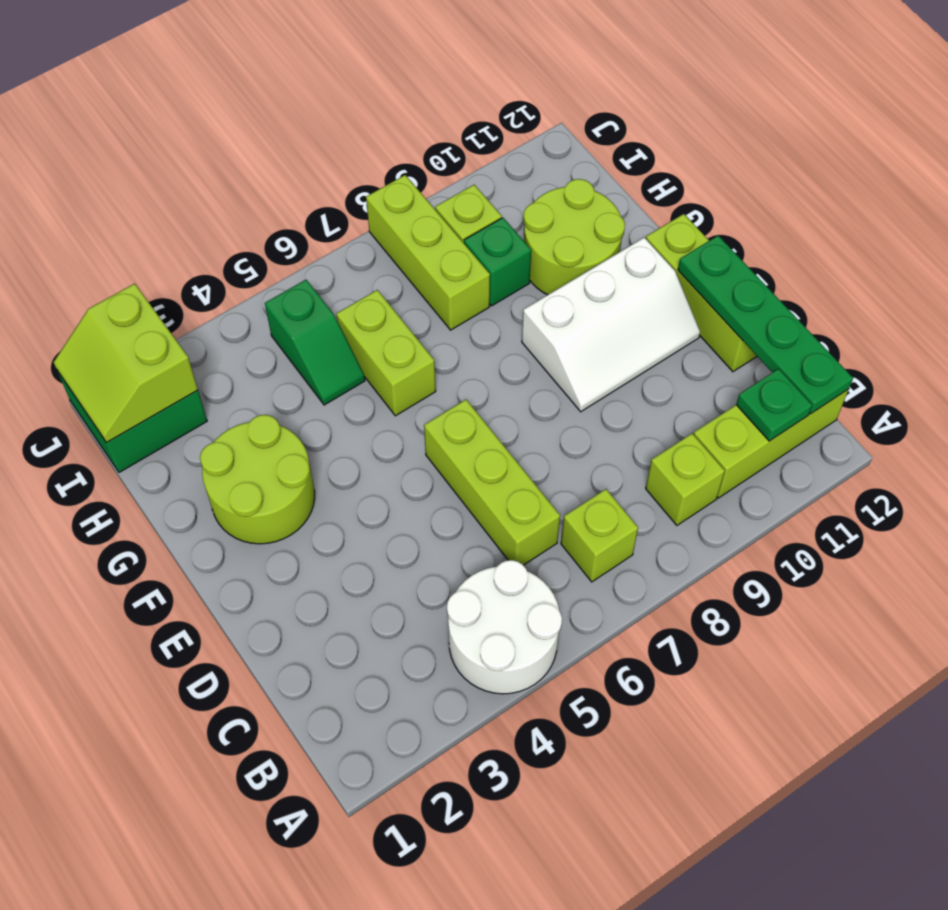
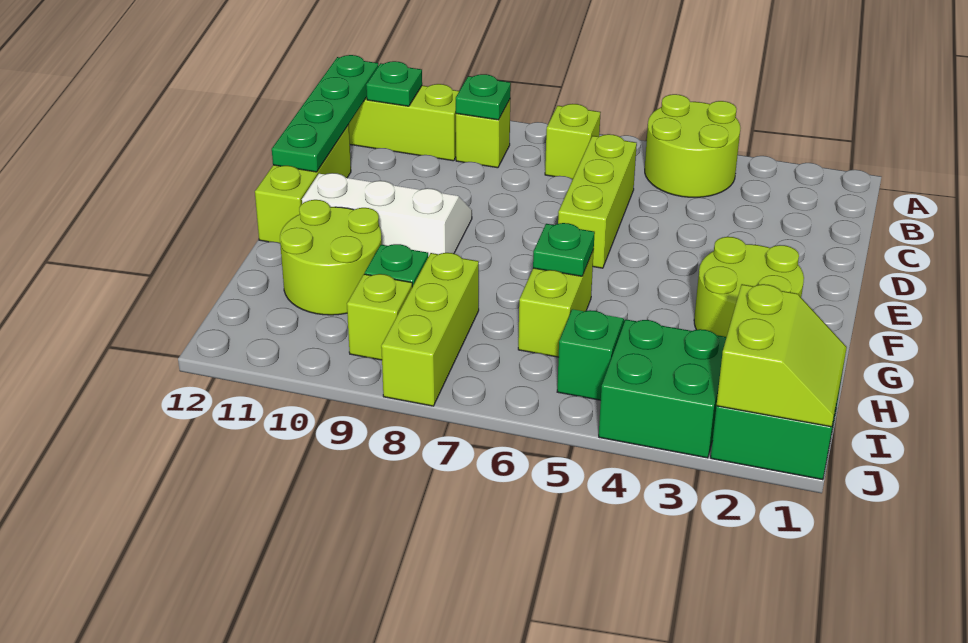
white round brick A4:B5 level 1 -> lime round brick A4:B5 level 1
none -> green plate B9 level 2
none -> green plate G6 level 2
none -> green brick I3:J4 level 1

